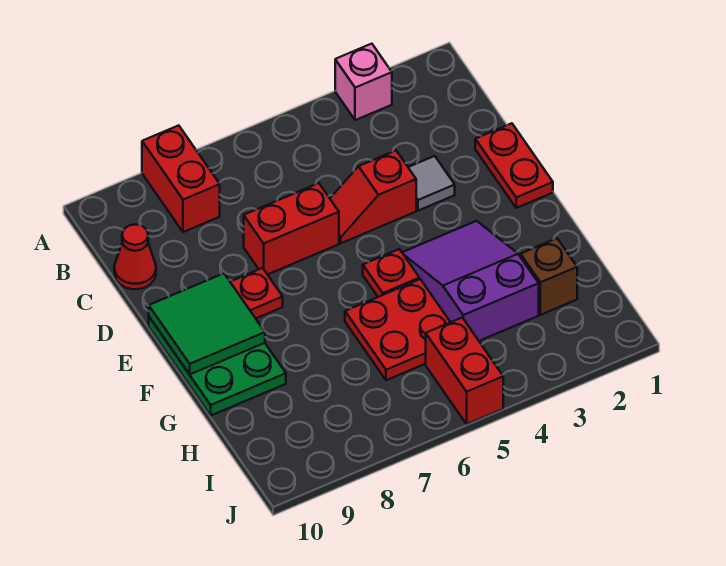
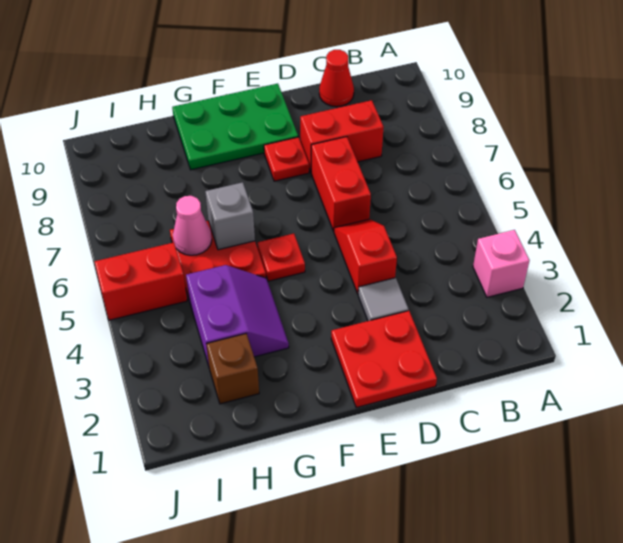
red brick A8:B8 level 1 -> red brick C8:D8 level 1
red plate D1:E1 level 1 -> red plate D1:E2 level 1
green tile E9:F10 level 2 -> none
purple slope F3:H4 level 1 top H -> purple slope G3:H4 level 1 top H
none -> grey brick G6 level 2
none -> pink cone H6 level 2

